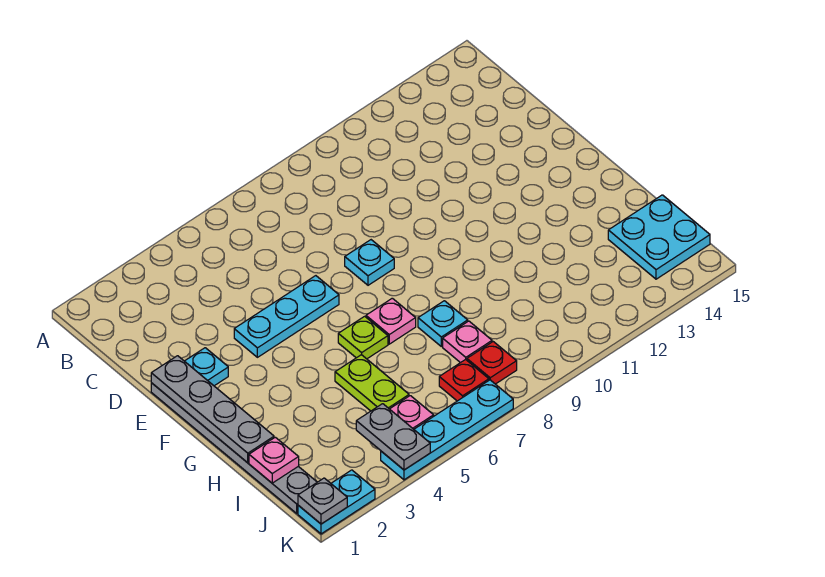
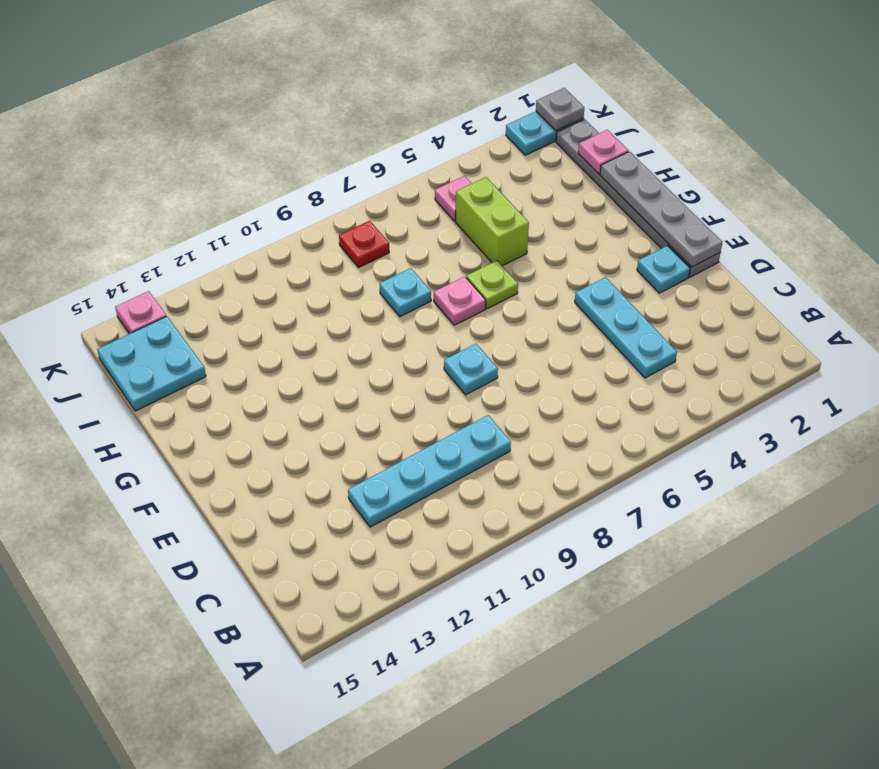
cyan plate E4:E6 level 1 -> cyan plate C4:E4 level 1
lime plate H5:I5 level 1 -> lime brick H5:I5 level 1
pink plate I8 level 1 -> pink plate K14 level 1
grey plate J4:K4 level 2 -> none
red plate J7 level 1 -> none
cyan plate K4:K7 level 1 -> cyan plate C9:C12 level 1

